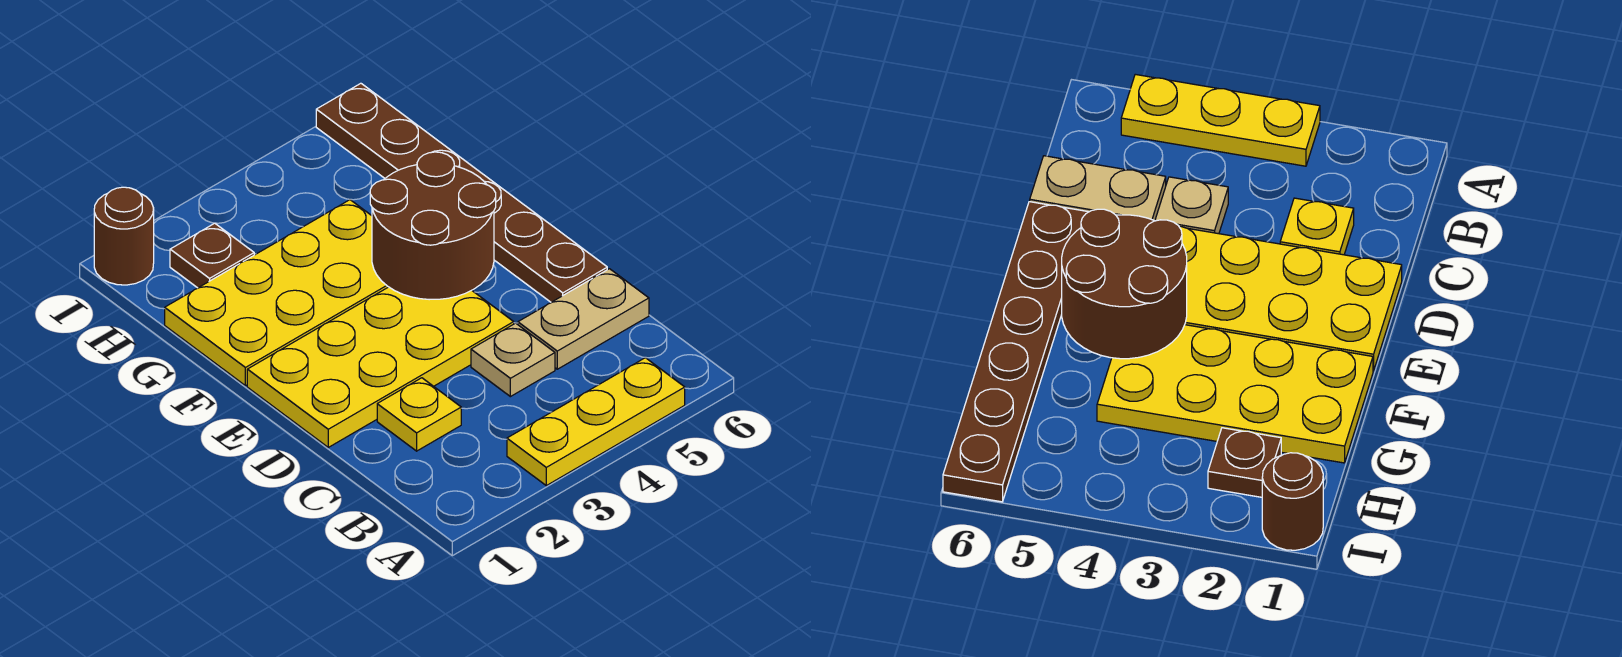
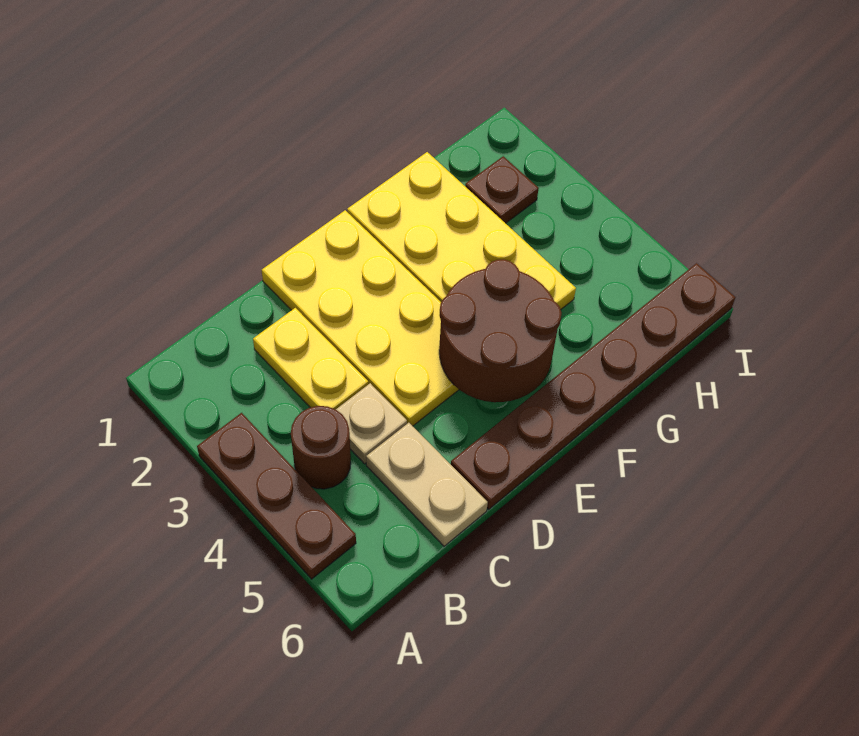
yellow plate A3:A5 level 1 -> brown plate A3:A5 level 1
yellow plate C2 level 1 -> yellow plate C2:C3 level 1
brown round brick I1 level 1 -> brown round brick B4 level 1

